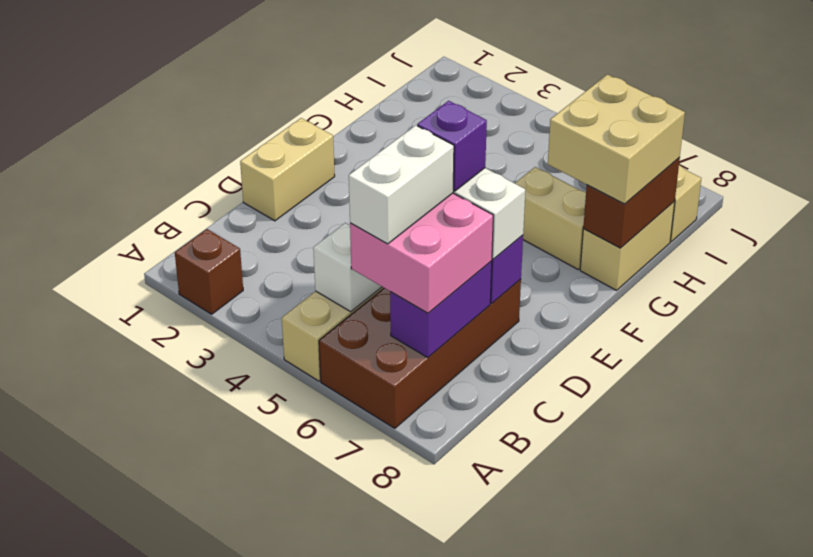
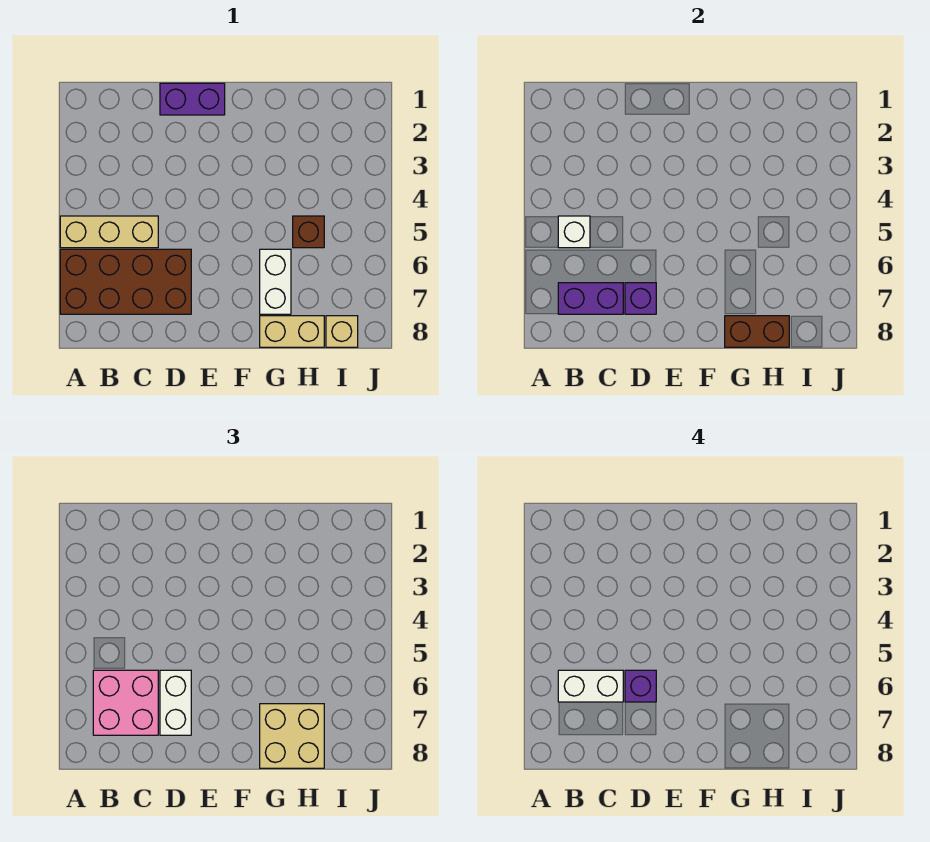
brown brick A2 level 1 -> brown brick H5 level 1
tan brick D1:E1 level 1 -> purple brick D1:E1 level 1
tan brick G6:G7 level 1 -> white brick G6:G7 level 1

